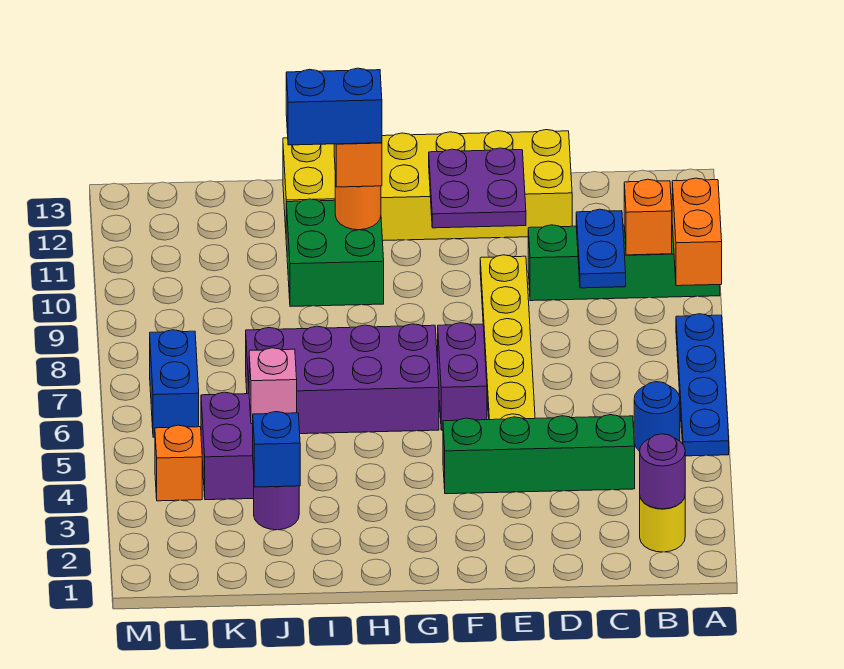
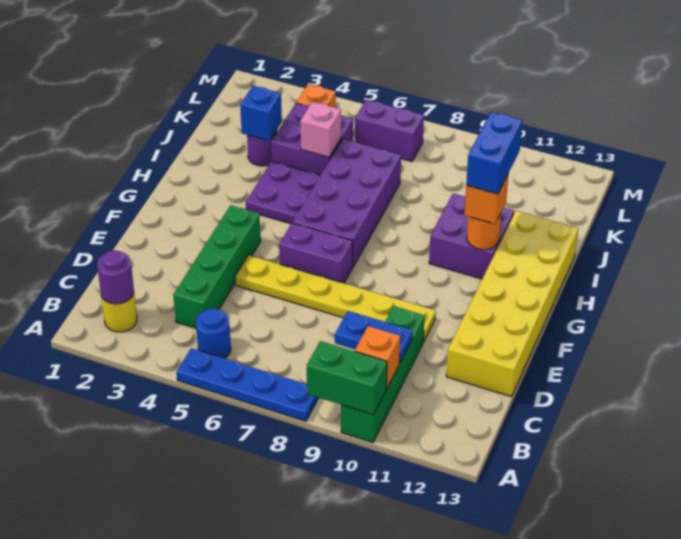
orange brick A9:A10 level 2 -> green brick A9:A10 level 2
purple plate E11:F12 level 2 -> purple plate H4:I5 level 1
green brick H10:I11 level 1 -> purple brick H10:I11 level 1
blue brick L6:L7 level 1 -> purple brick L6:L7 level 1

